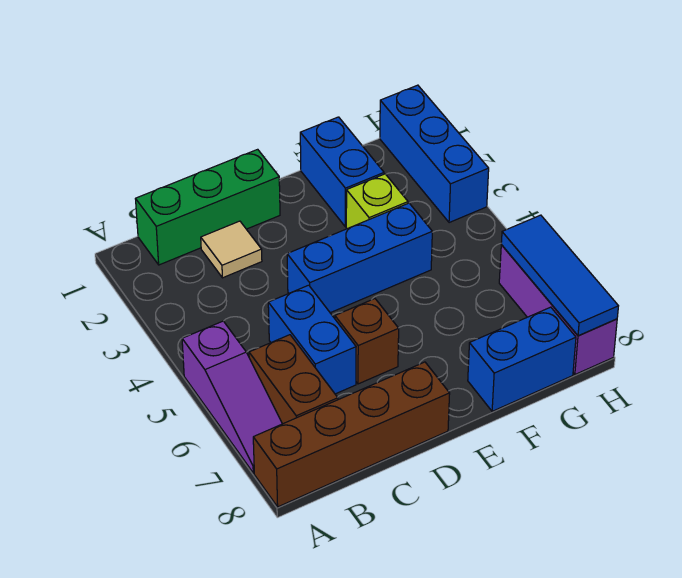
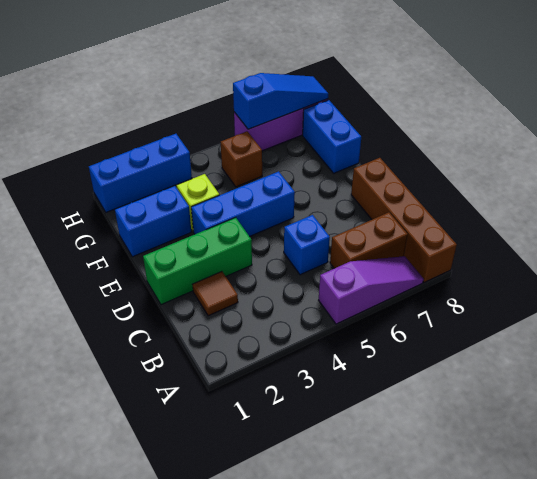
green brick B1:D1 level 1 -> green brick D1:D3 level 1
tan tile C2 level 1 -> brown tile C2 level 1
blue brick C5:C6 level 1 -> blue brick C5 level 1
blue brick D4:F4 level 1 -> blue brick E3:E5 level 1
brown brick D6 level 1 -> brown brick G5 level 1
blue tile H6:H8 level 2 -> blue slope H6:H8 level 2 top 6

